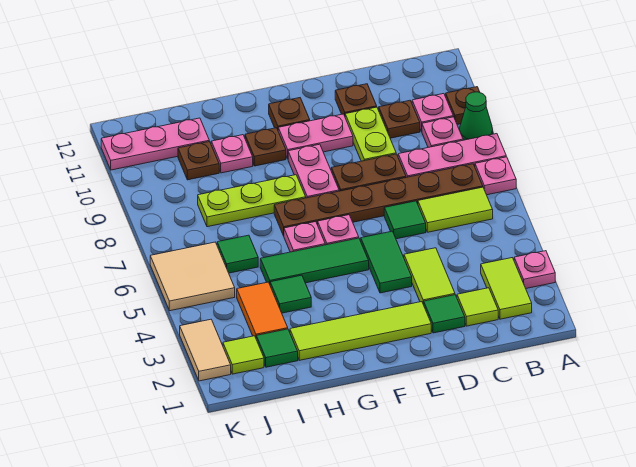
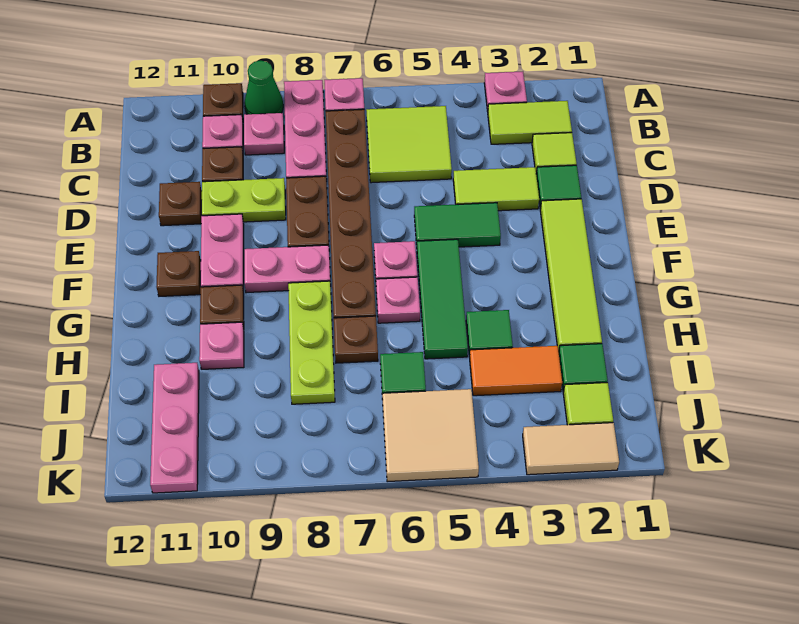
lime tile B6:C6 level 1 -> lime tile B5:C6 level 1
green tile D6 level 1 -> none
brown plate I10 level 1 -> brown plate H7 level 1

